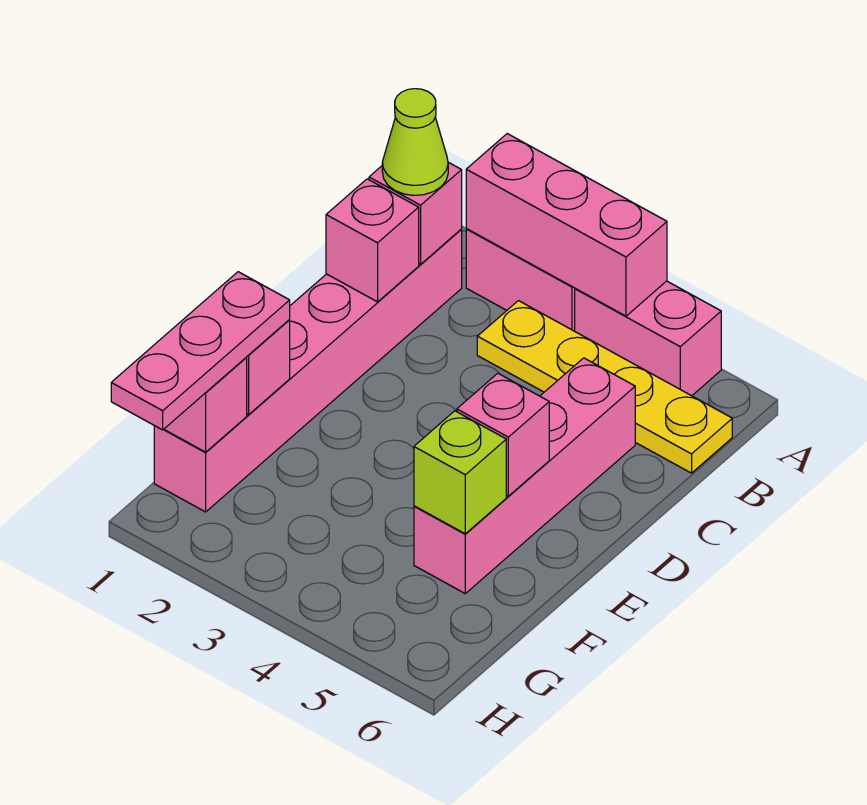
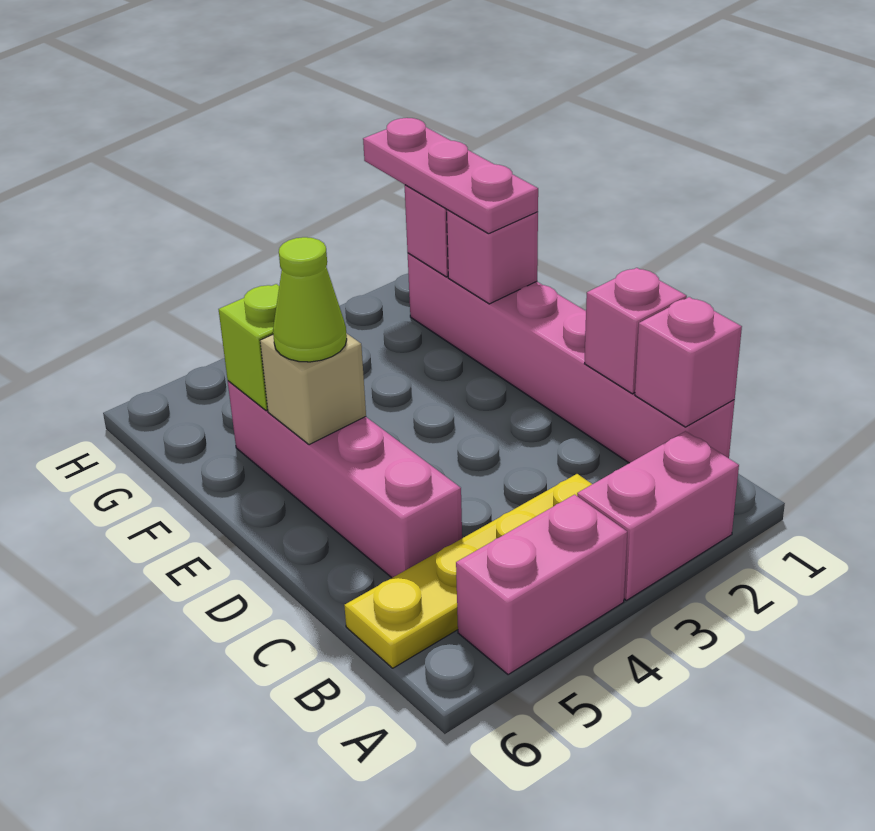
pink brick A2:A4 level 2 -> none
lime cone B1 level 3 -> lime cone E5 level 3
pink brick E5 level 2 -> tan brick E5 level 2

